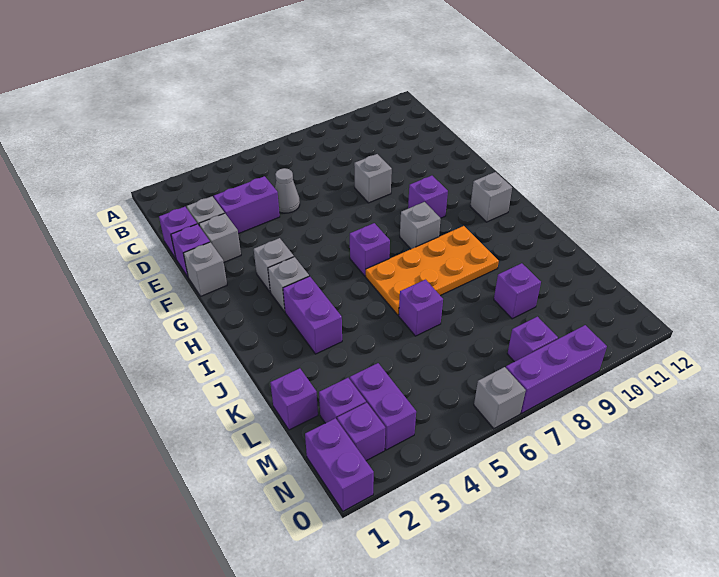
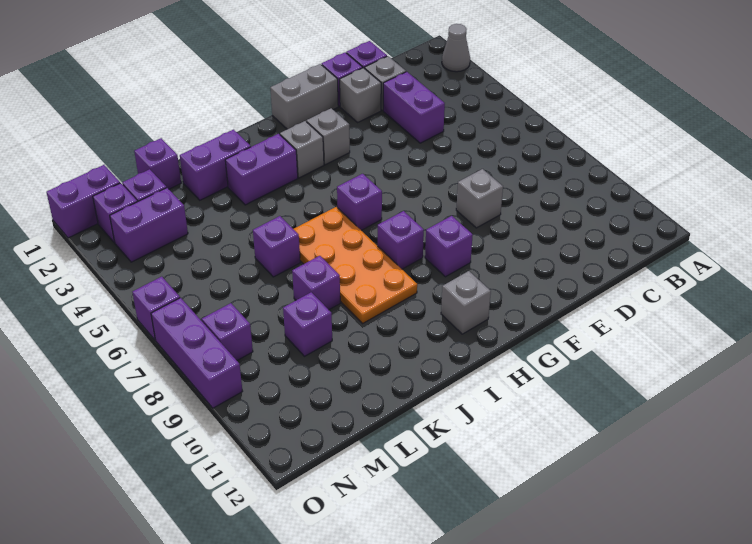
grey cone D5 level 1 -> grey cone A2 level 1
grey brick F1 level 1 -> grey brick F1:G1 level 1
grey brick H8 level 1 -> purple brick H8 level 1
none -> purple brick J2:K2 level 1
none -> purple brick K8 level 1
grey brick O6 level 1 -> purple brick O6 level 1

